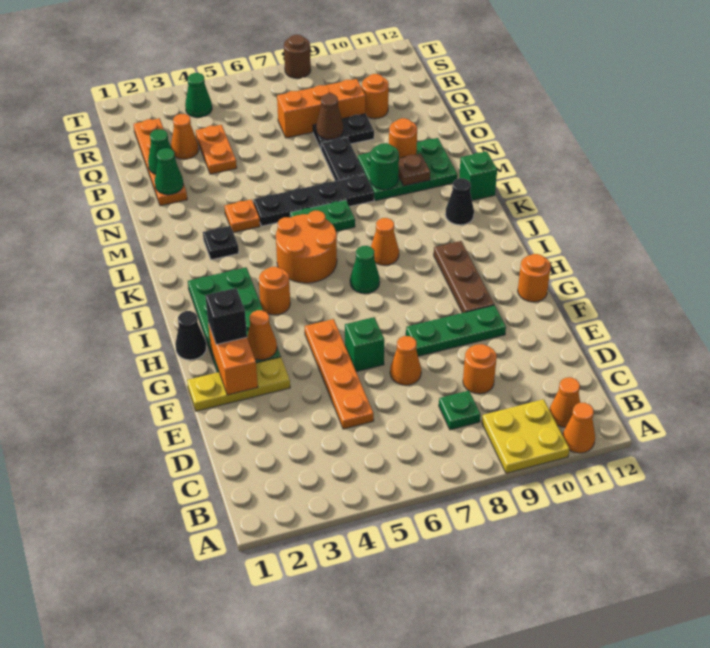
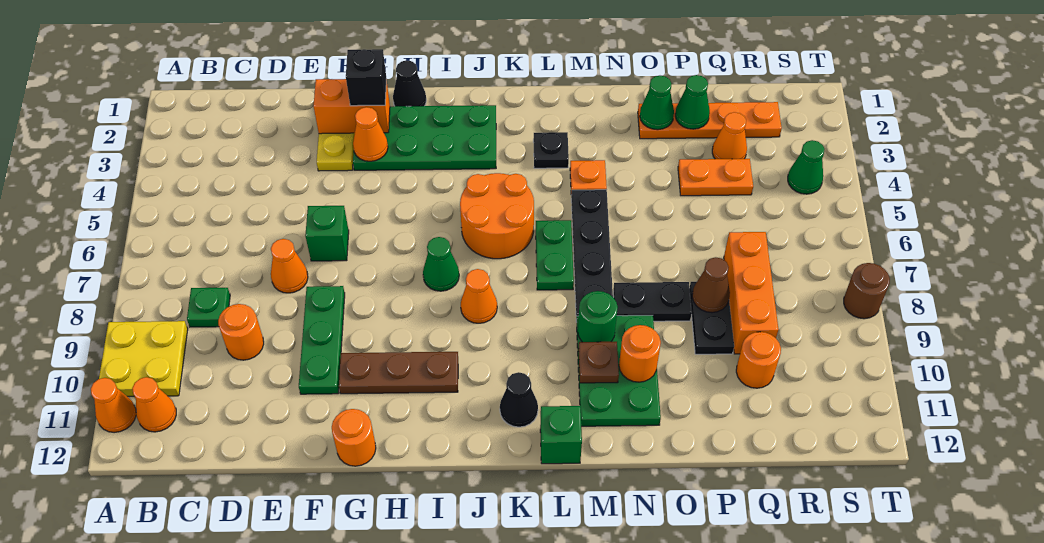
orange plate D5:G5 level 1 -> none
orange round brick I4 level 1 -> none

